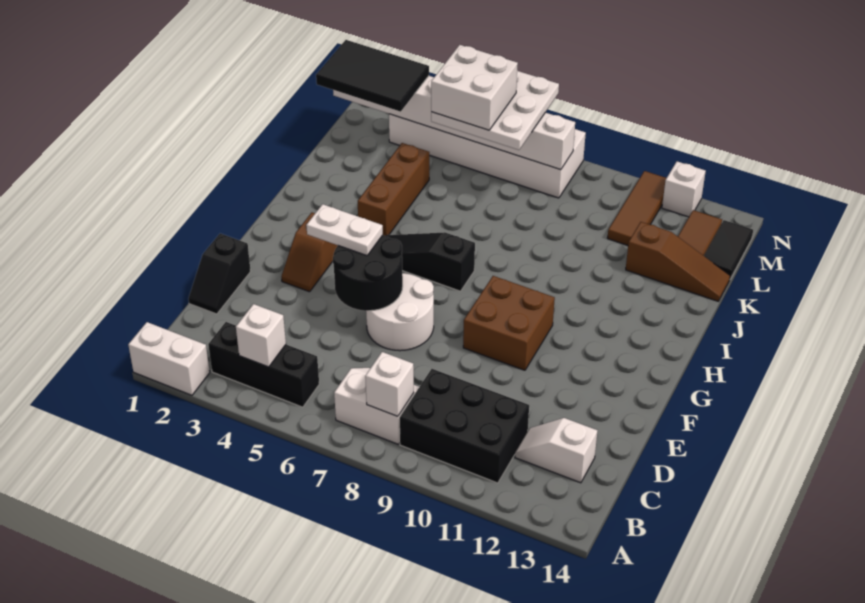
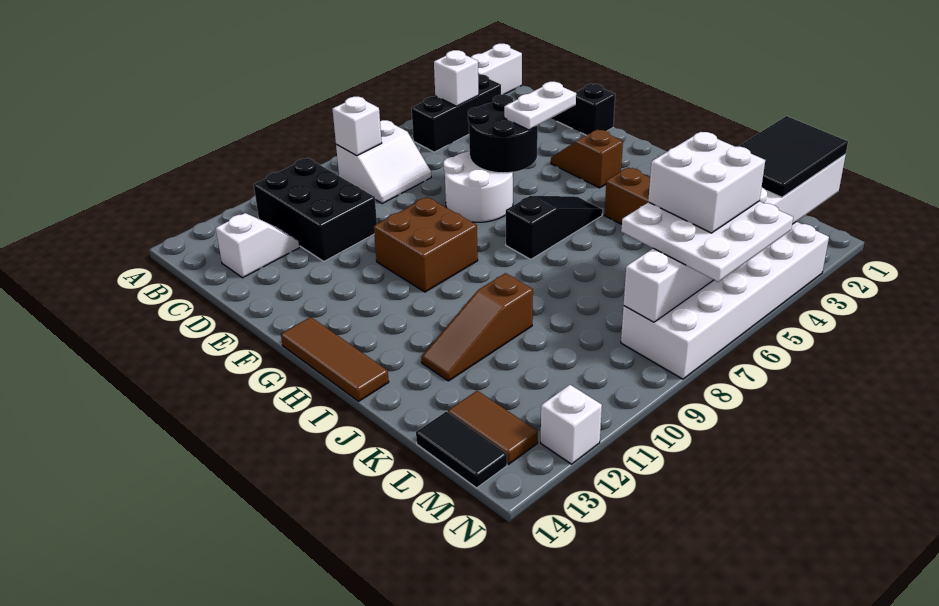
black brick B9:C11 level 1 -> black brick B10:D11 level 1
brown slope K12:K14 level 1 top 12 -> brown slope J10:J12 level 1 top 10
brown tile L11:N11 level 1 -> brown tile G14:I14 level 1

